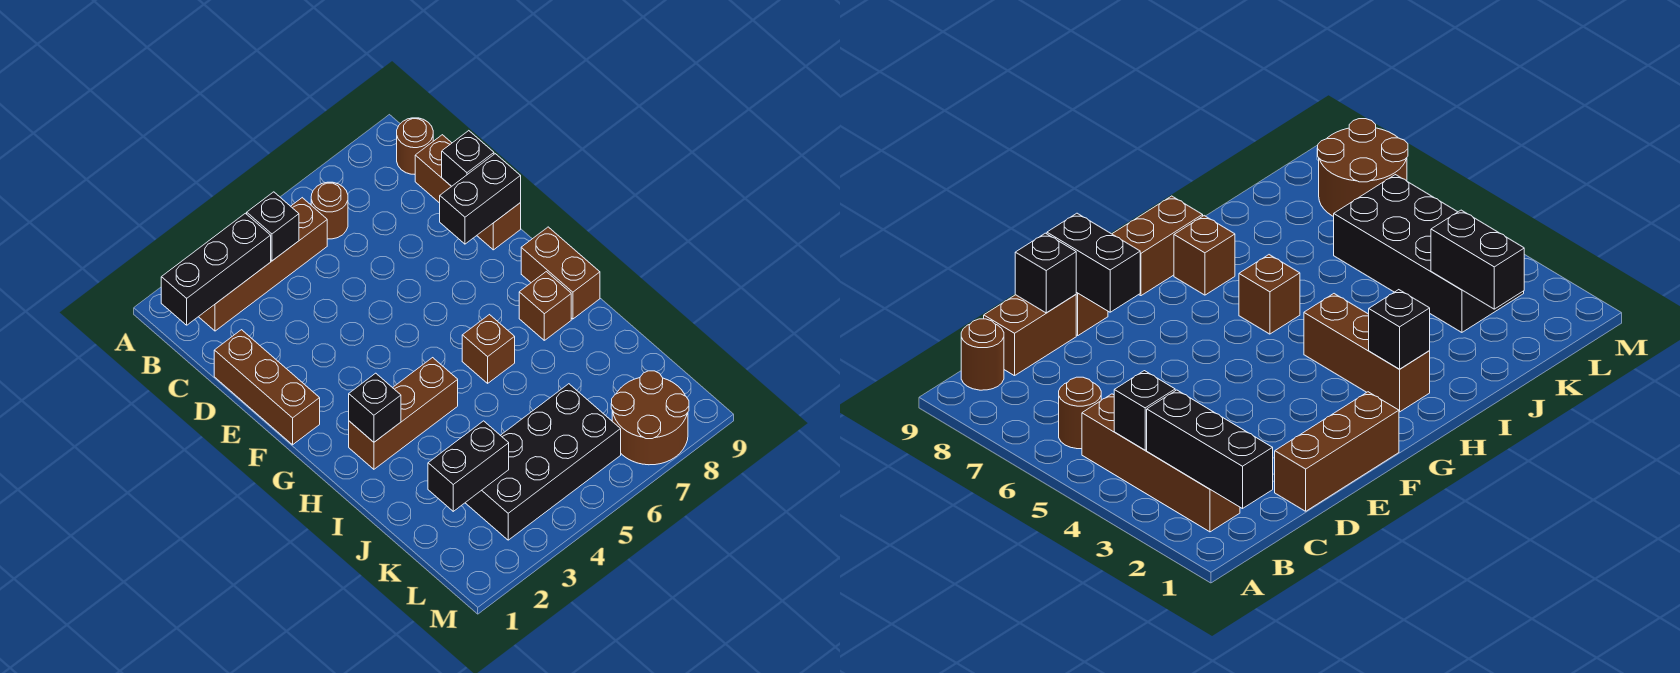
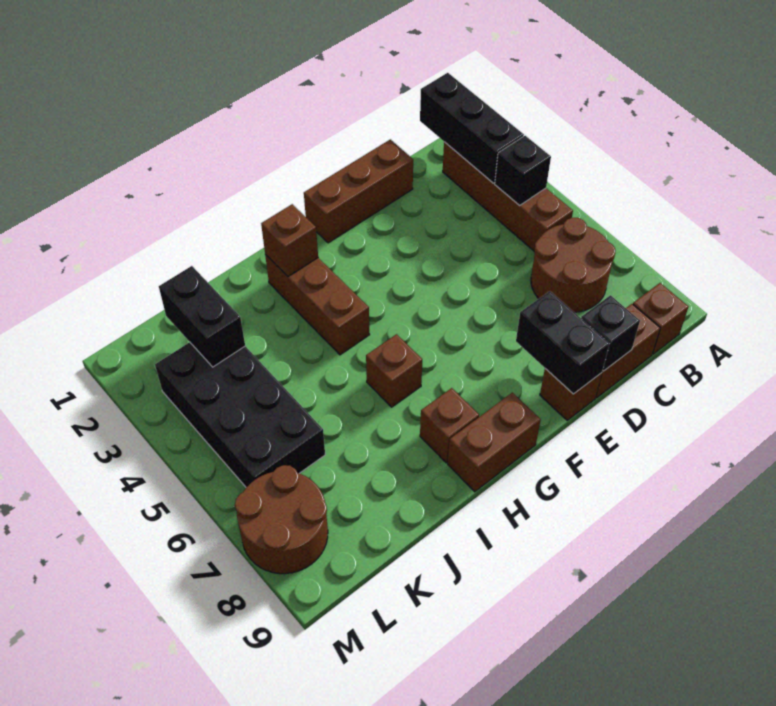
brown round brick B6 level 1 -> brown round brick B6:C7 level 1
brown round brick B9 level 1 -> brown brick B9 level 1
black brick H2 level 2 -> brown brick H2 level 2

